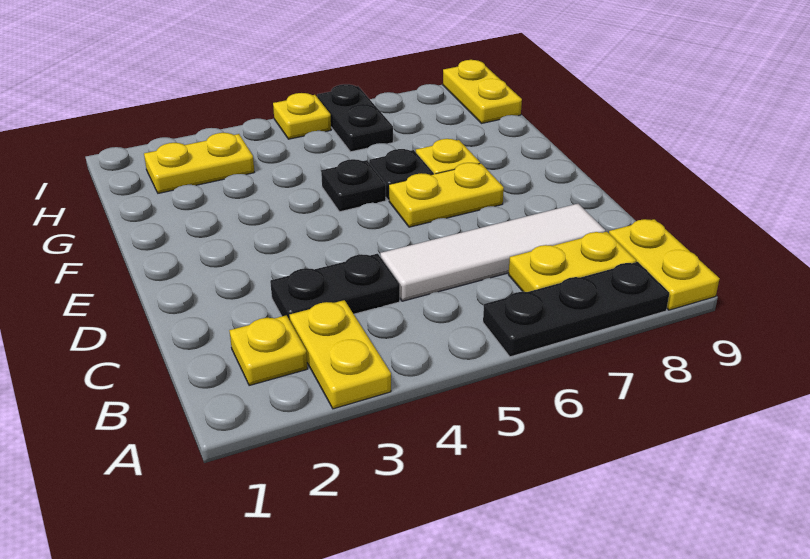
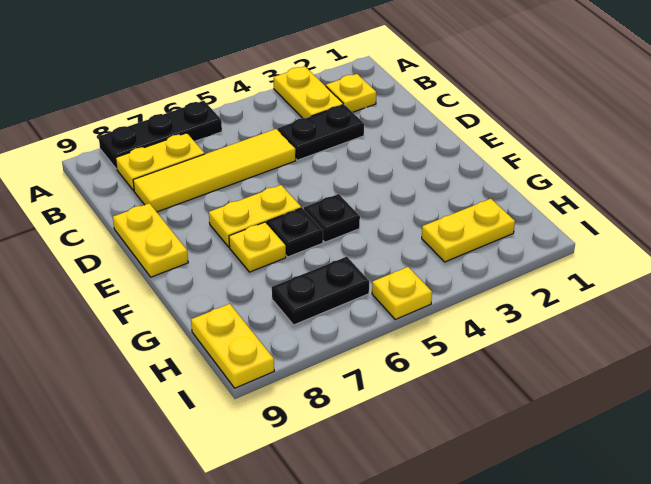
yellow plate A9:B9 level 1 -> yellow plate D9:E9 level 1
white tile C5:C8 level 1 -> yellow tile C5:C8 level 1
black plate H6:I6 level 1 -> black plate H6:H7 level 1

